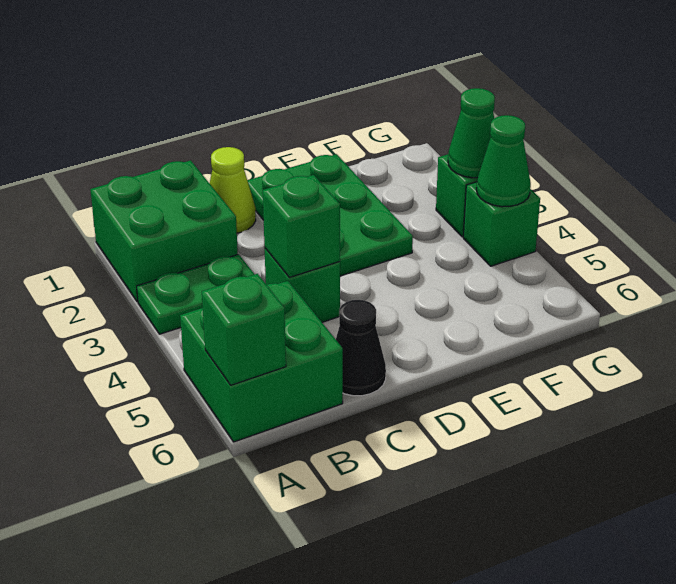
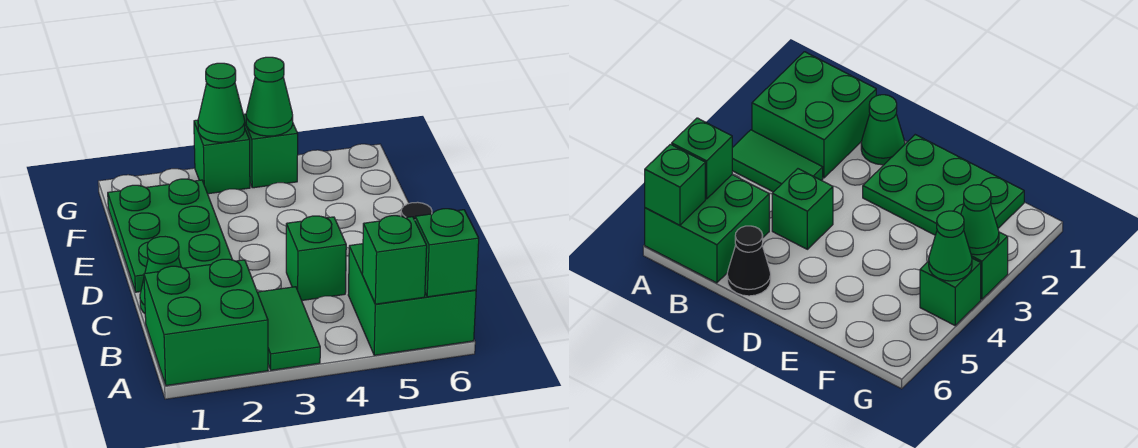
green plate A3:B3 level 1 -> green tile A3:B3 level 1
lime cone C1 level 1 -> green cone C1 level 1
green brick C4 level 2 -> green brick A5 level 2
green plate D1:E3 level 1 -> green plate D1:F2 level 1

